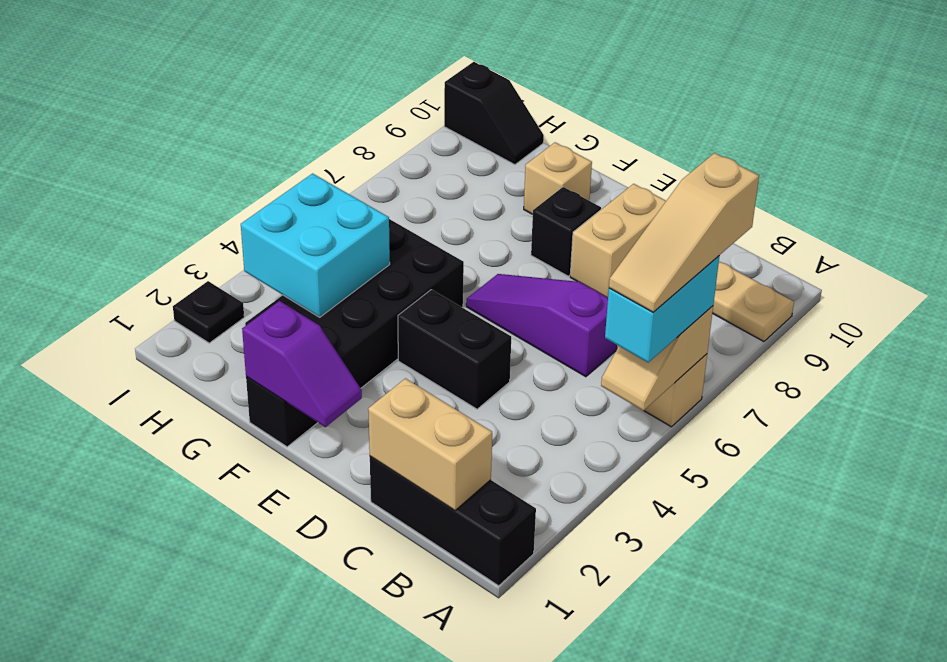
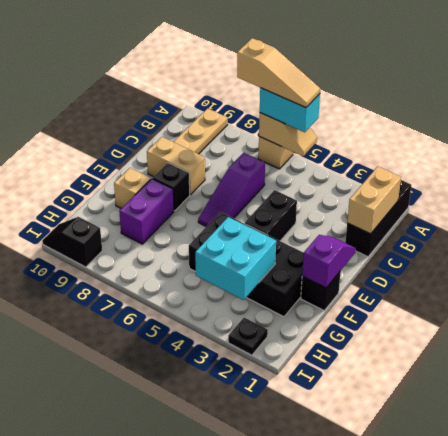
none -> purple brick F8:G8 level 1
black slope H10:I10 level 1 top I -> black slope I9:I10 level 1 top 9

